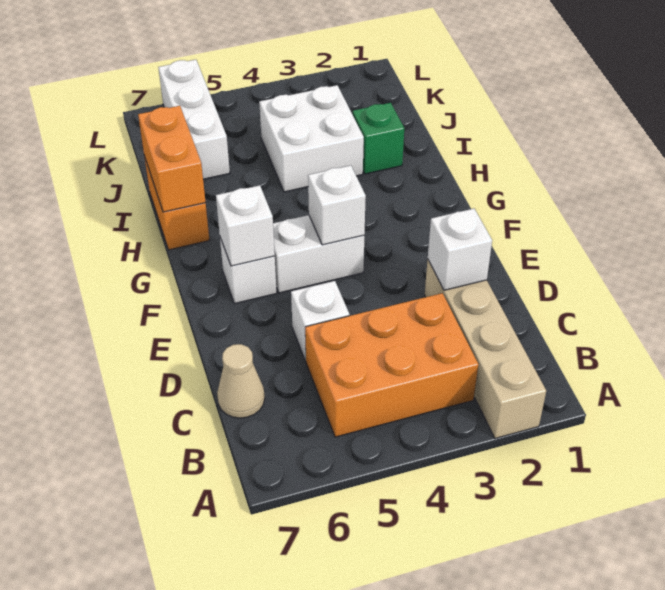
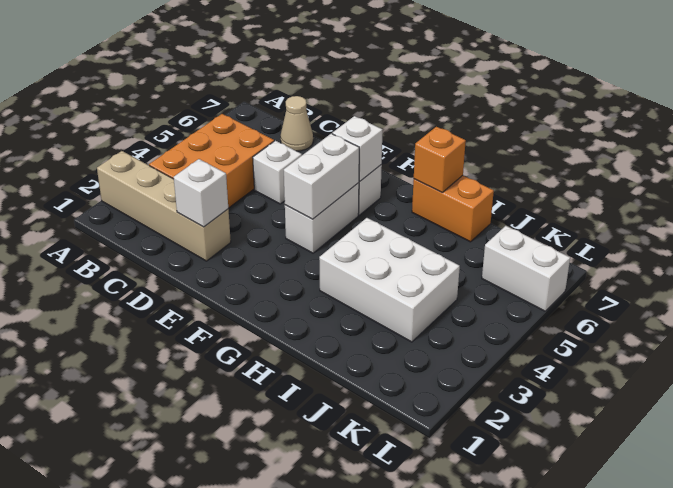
white brick F4 level 2 -> white brick F4:F5 level 2
orange brick H7:I7 level 2 -> orange brick H7 level 2
green brick I2 level 1 -> none
white brick I3:J4 level 1 -> white brick H3:J4 level 1
white brick J6:L6 level 1 -> white brick K6:L6 level 1

